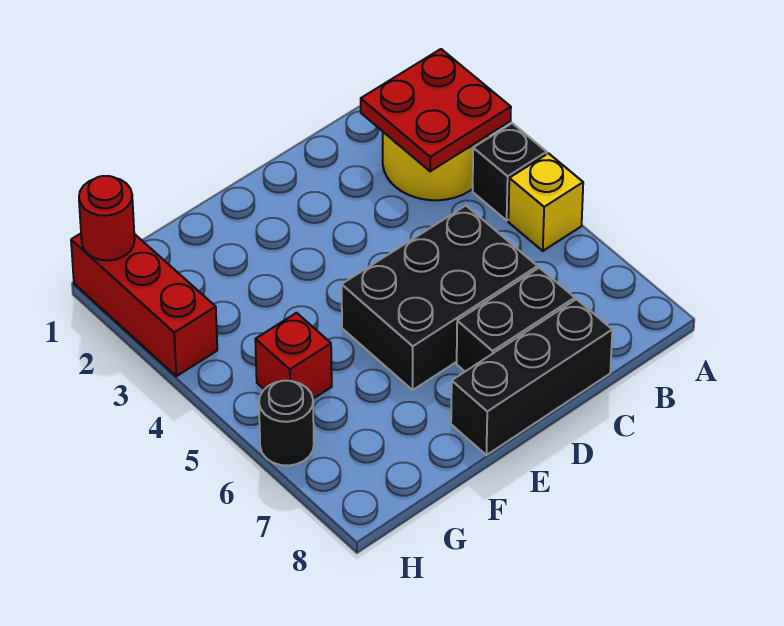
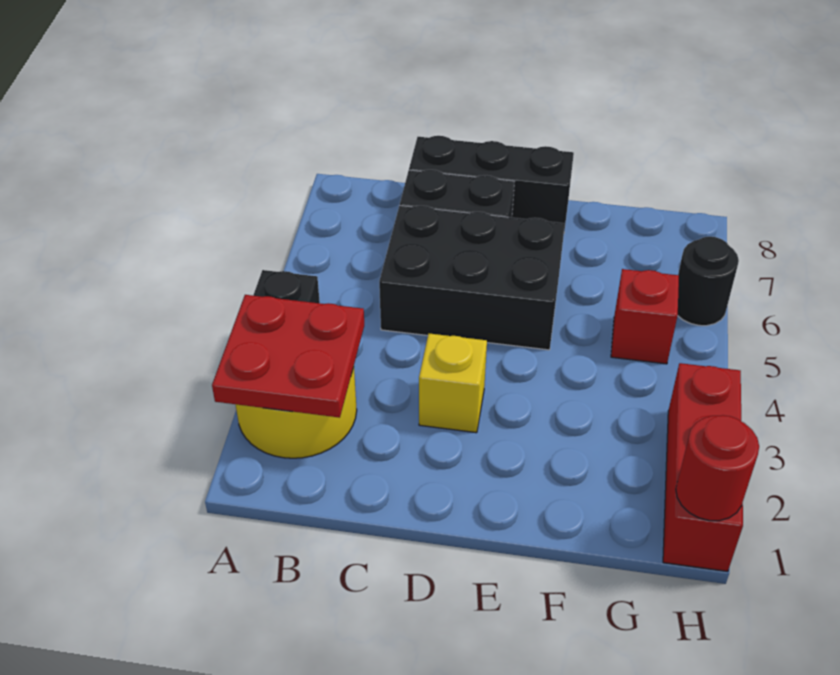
yellow brick A5 level 1 -> yellow brick D3 level 1

